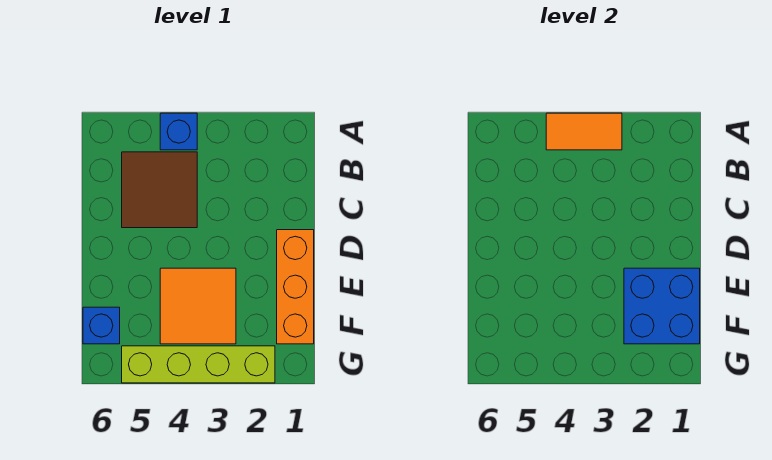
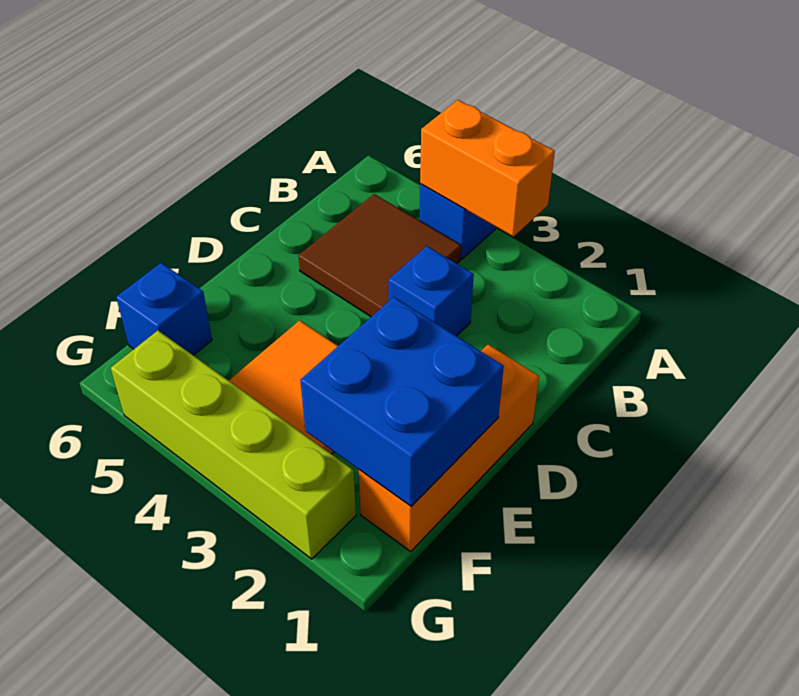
orange tile A3:A4 level 2 -> orange brick A3:A4 level 2
none -> blue brick C3 level 1

